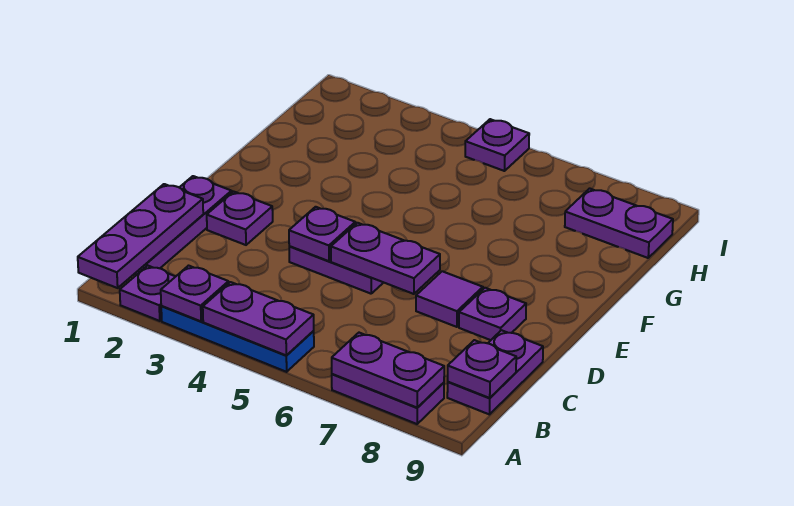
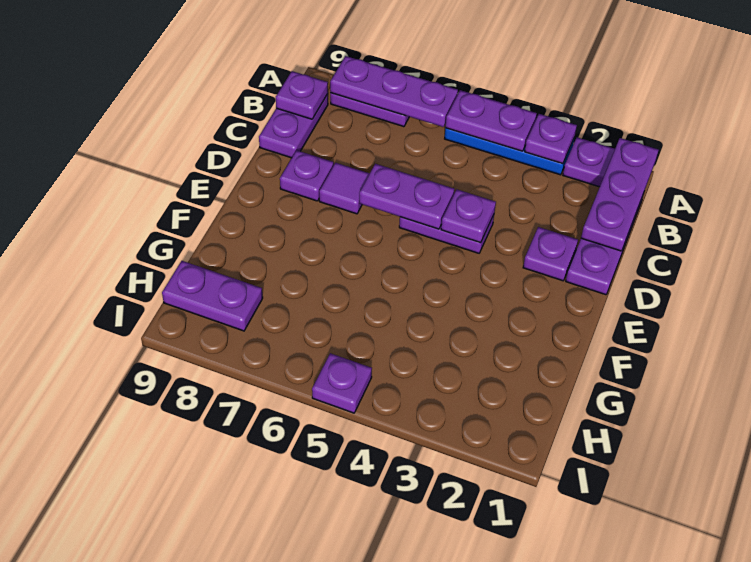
purple plate A7:A8 level 2 -> purple plate A6:A8 level 2

